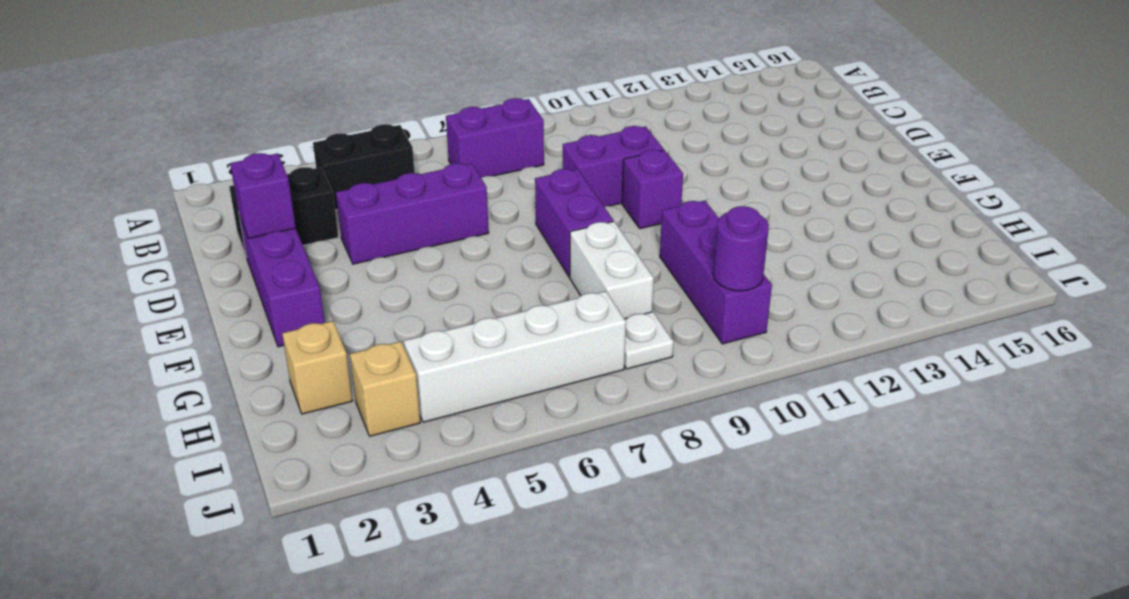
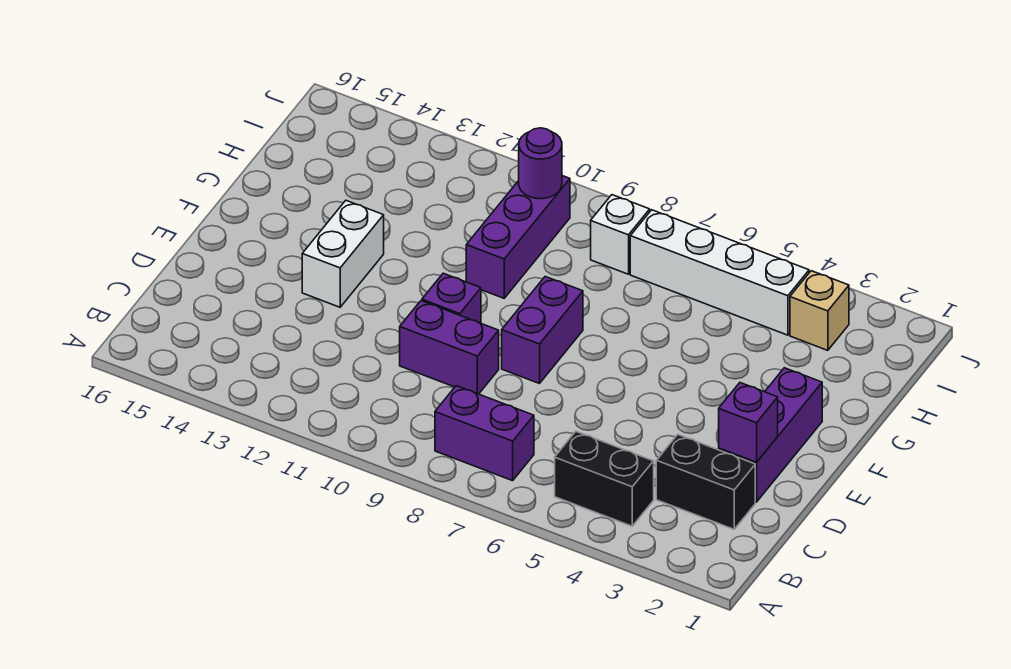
purple brick D4:D6 level 1 -> none
white brick G8:H8 level 1 -> white brick E13:F13 level 1
tan brick H2 level 1 -> none
white plate I8 level 1 -> white brick I8 level 1

